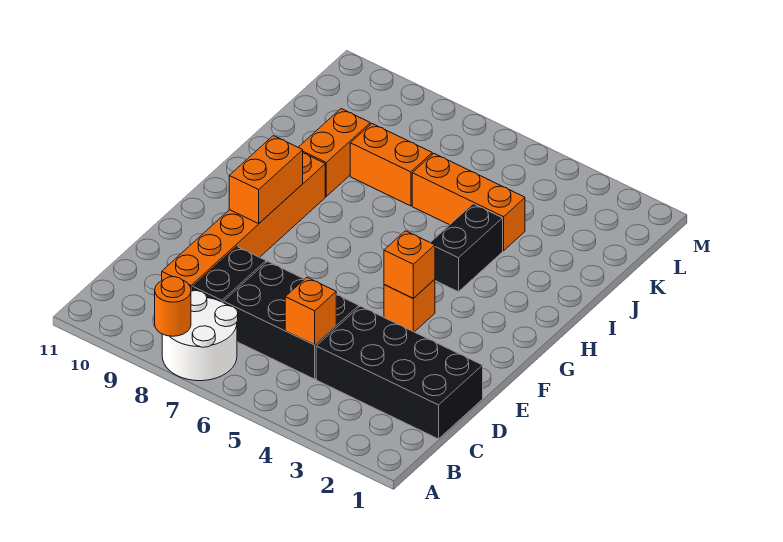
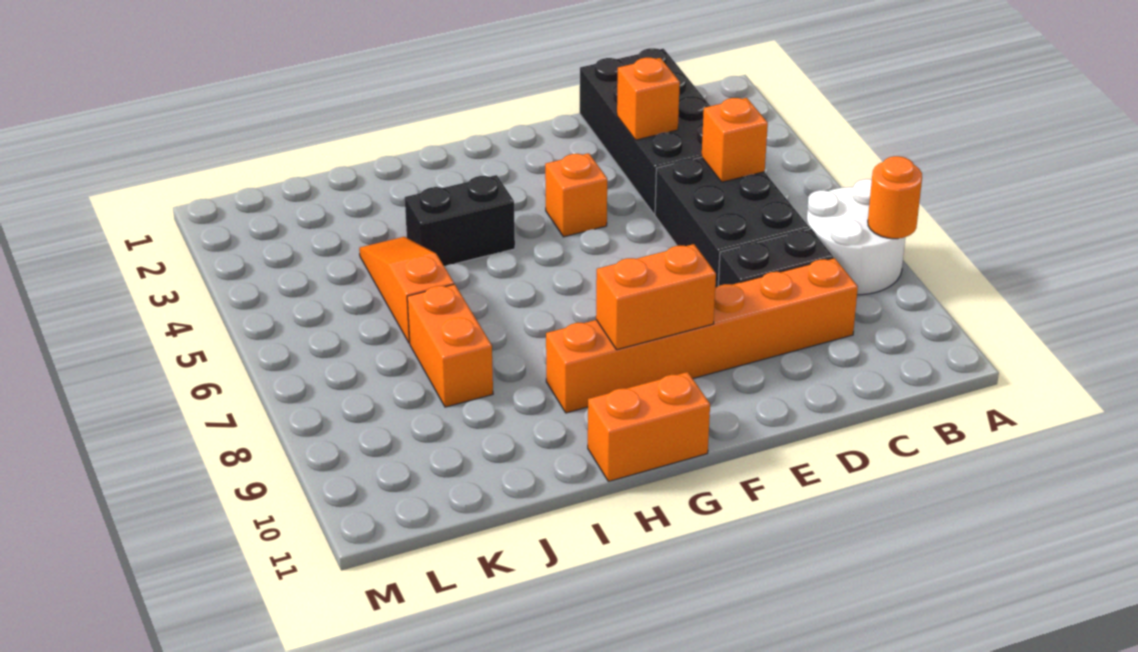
orange brick F4 level 2 -> orange brick D3 level 2
orange brick I9:J9 level 1 -> orange brick G11:H11 level 1
orange brick J4:J6 level 1 -> orange slope J4:J6 level 1 top 6

